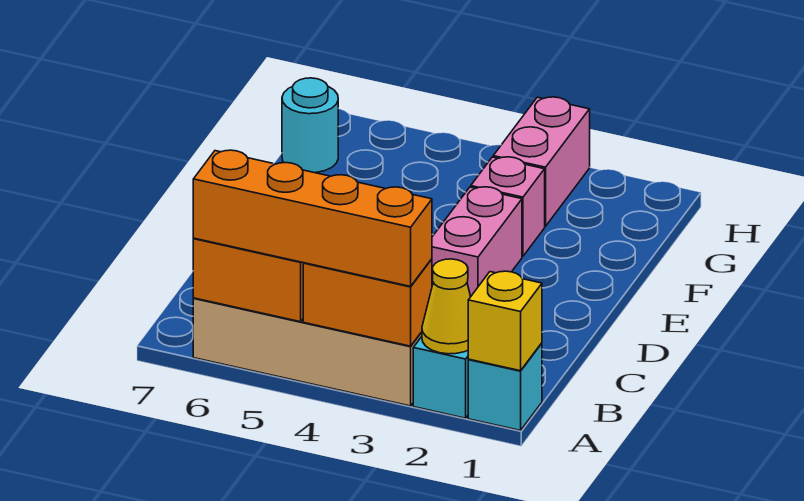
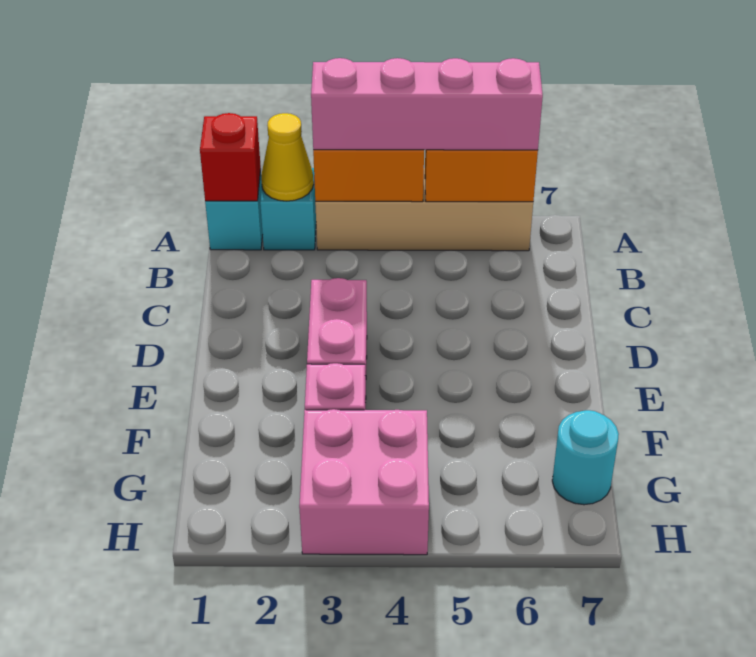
yellow brick A1 level 2 -> red brick A1 level 2
orange brick A3:A6 level 3 -> pink brick A3:A6 level 3
pink brick G3:H3 level 1 -> pink brick G3:H4 level 1

